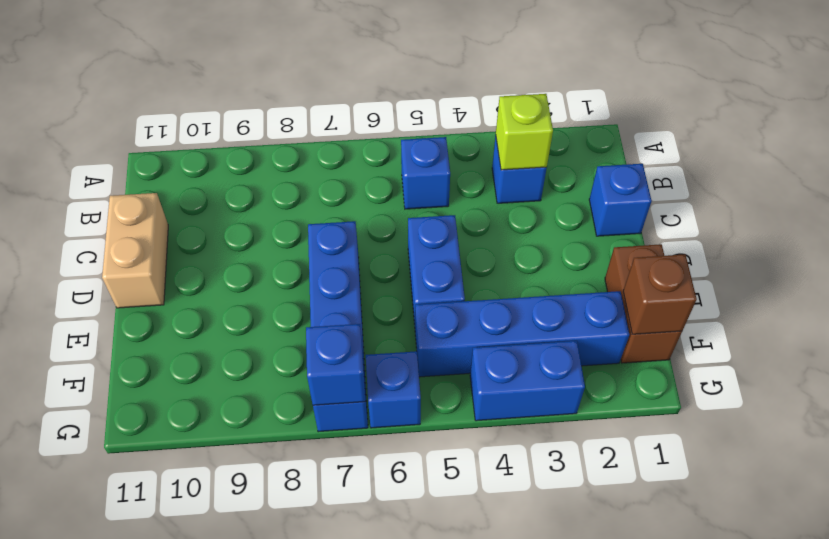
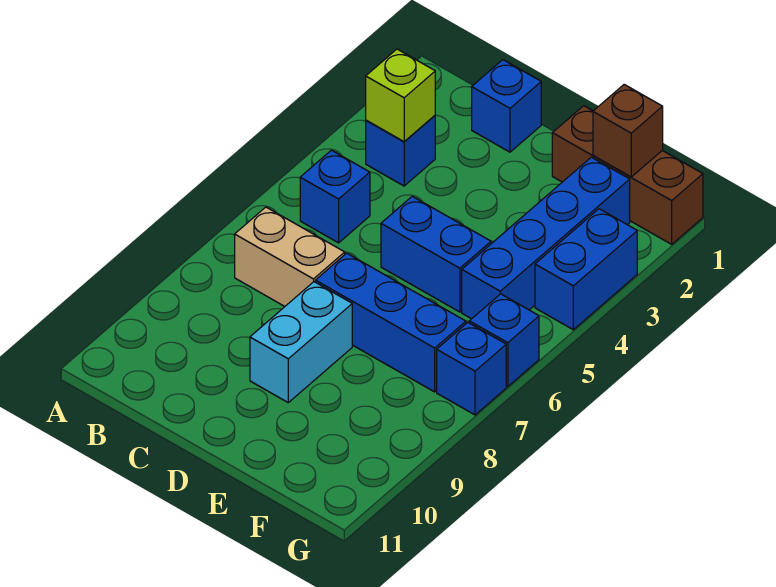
tan brick C11:D11 level 1 -> tan brick B7:C7 level 1
none -> cyan brick D8:D9 level 1
brown brick E1:F1 level 1 -> brown brick E1:G1 level 1
blue brick G7 level 2 -> none

